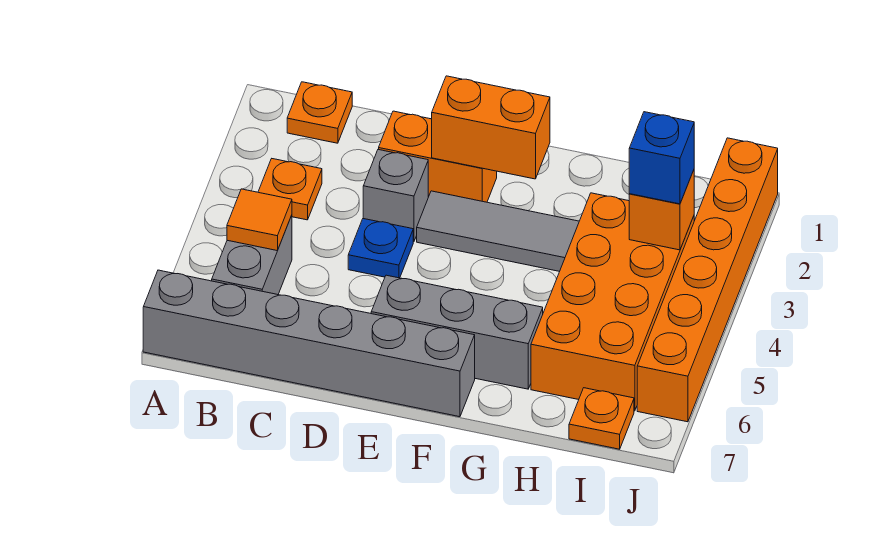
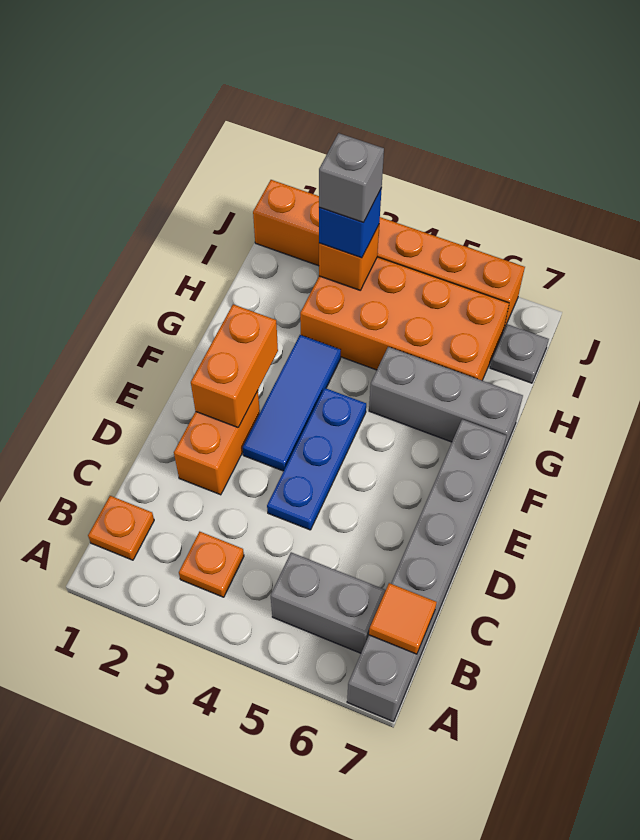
orange tile B5 level 2 -> orange tile B7 level 2
grey brick D3 level 1 -> grey brick I3 level 4
blue plate D4 level 1 -> blue plate D4:F4 level 1
grey tile E3:G3 level 1 -> blue tile E3:G3 level 1
grey brick E6:G6 level 1 -> grey brick G5:G7 level 1
orange plate I7 level 1 -> grey plate I7 level 1

